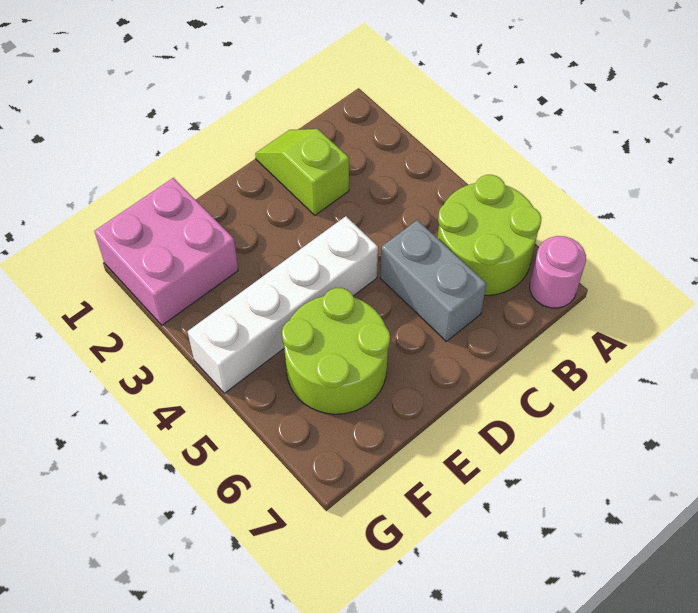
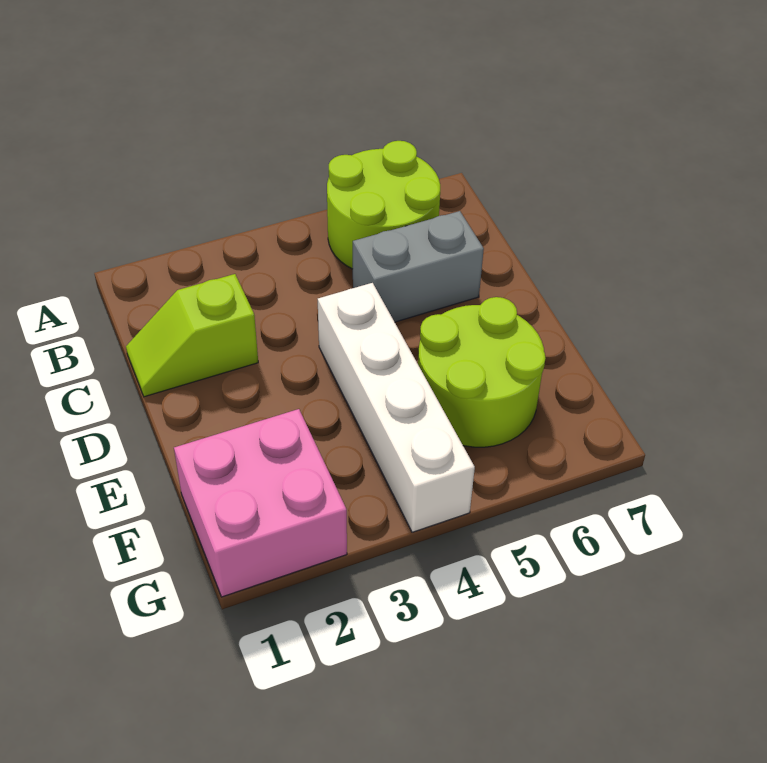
pink round brick A7 level 1 -> none

